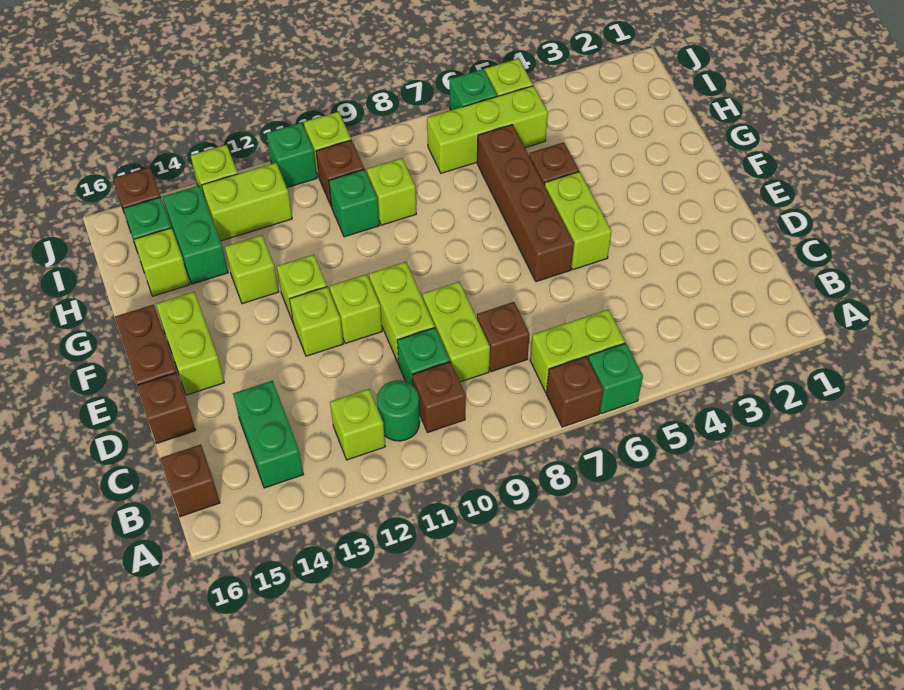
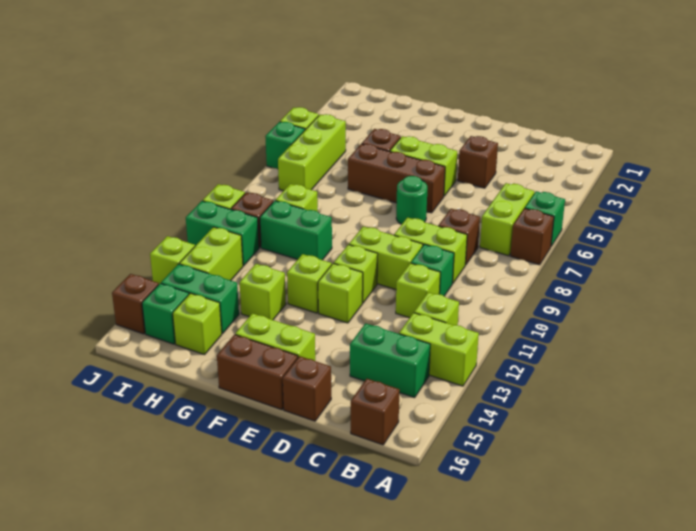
none -> lime brick A13:B13 level 1
brown brick B10 level 1 -> brown brick D4 level 1
green round brick B11 level 1 -> green round brick E7 level 1
none -> lime brick C11 level 1
brown brick E6:H6 level 1 -> brown brick E6:G6 level 1
green brick H10 level 1 -> green brick G10:H10 level 1
green brick J11 level 1 -> green brick I11:J11 level 1

